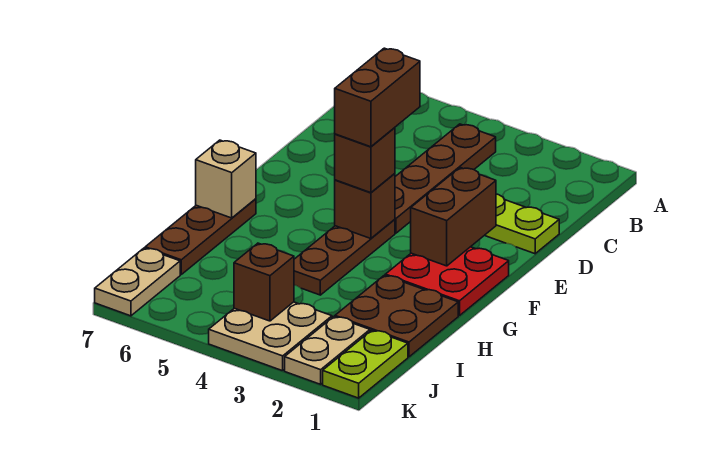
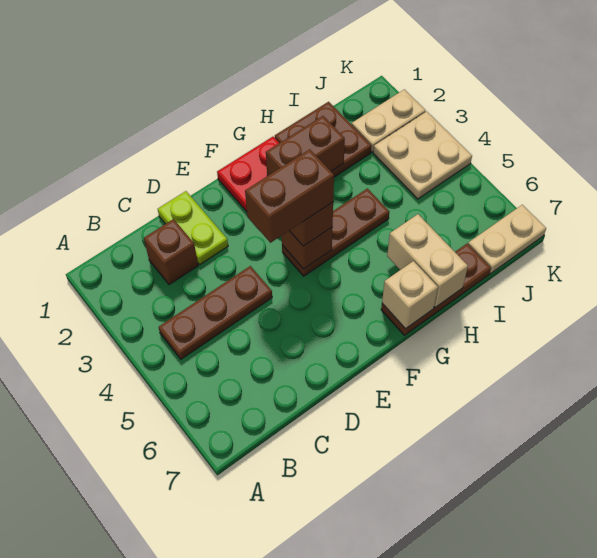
brown plate B4:E4 level 1 -> brown plate B4:D4 level 1
brown brick E2:F2 level 2 -> brown brick G2:H2 level 2
none -> tan brick H6:H7 level 2
lime plate J1:K1 level 1 -> none
brown brick J4 level 2 -> brown brick C2 level 1

